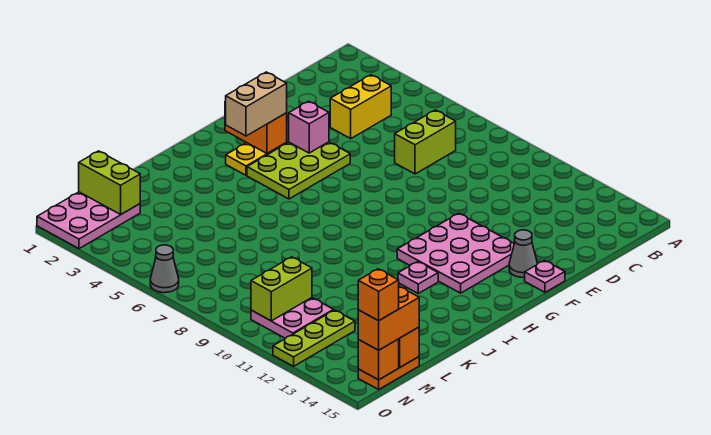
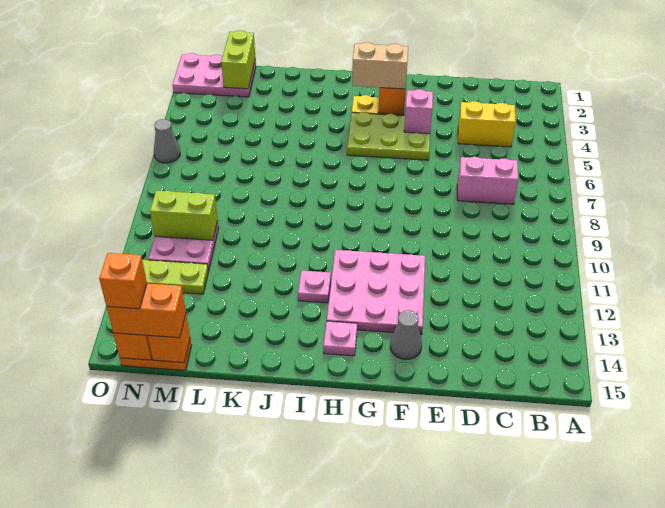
lime brick C7:D7 level 1 -> pink brick C7:D7 level 1
pink plate F15 level 1 -> pink plate H14 level 1

